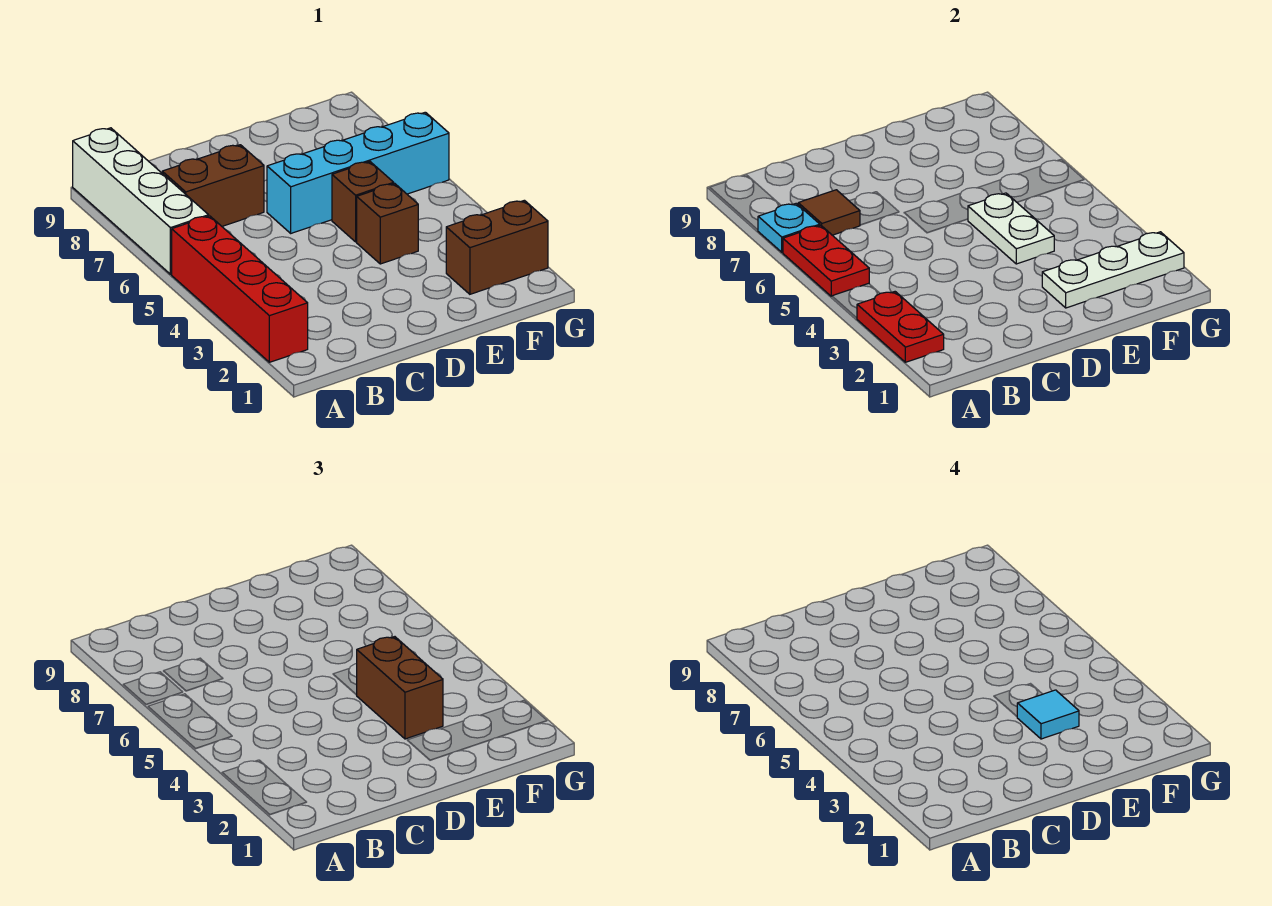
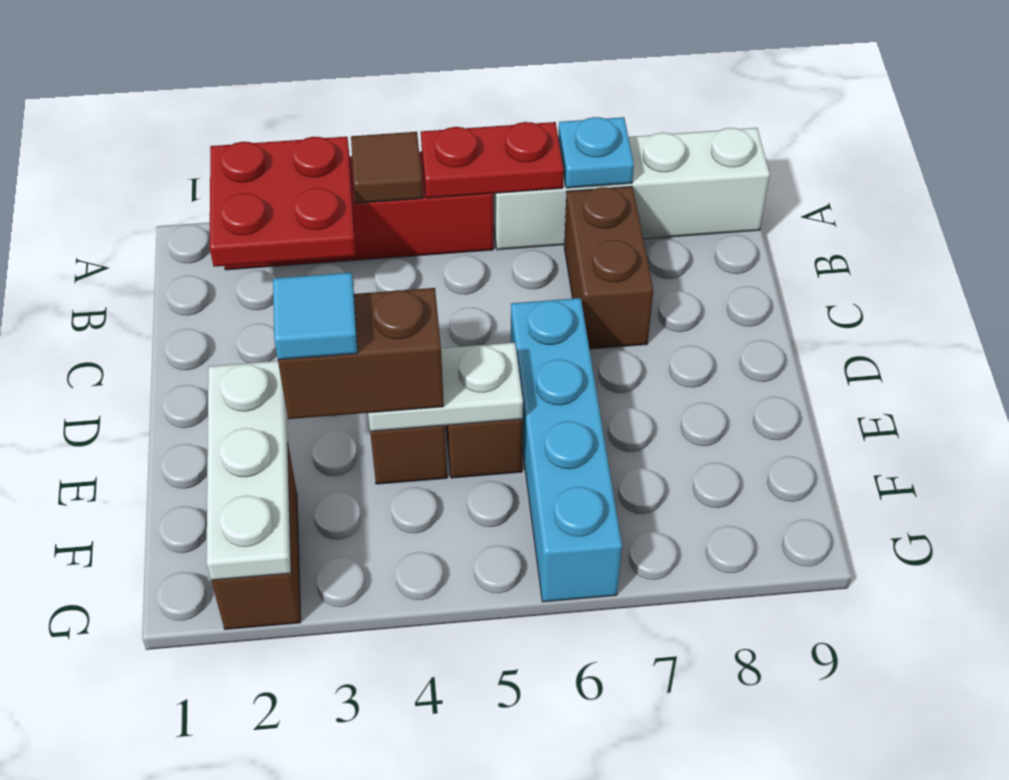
red plate A2:A3 level 2 -> red plate A2:B3 level 2
brown tile B7 level 2 -> brown tile A4 level 2

